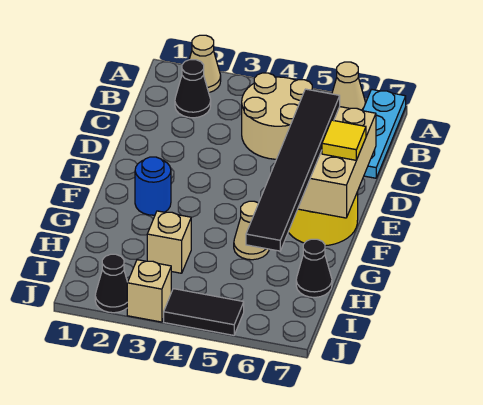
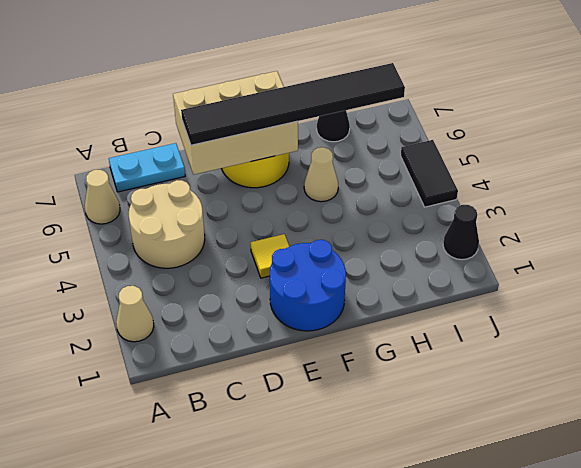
cyan plate A7:C7 level 1 -> cyan plate B7:C7 level 1
black cone B2 level 1 -> none
yellow tile E7 level 3 -> yellow tile E3 level 1
blue round brick F2 level 1 -> blue round brick E1:F2 level 1
tan brick H3 level 1 -> none
tan brick J3 level 1 -> none

